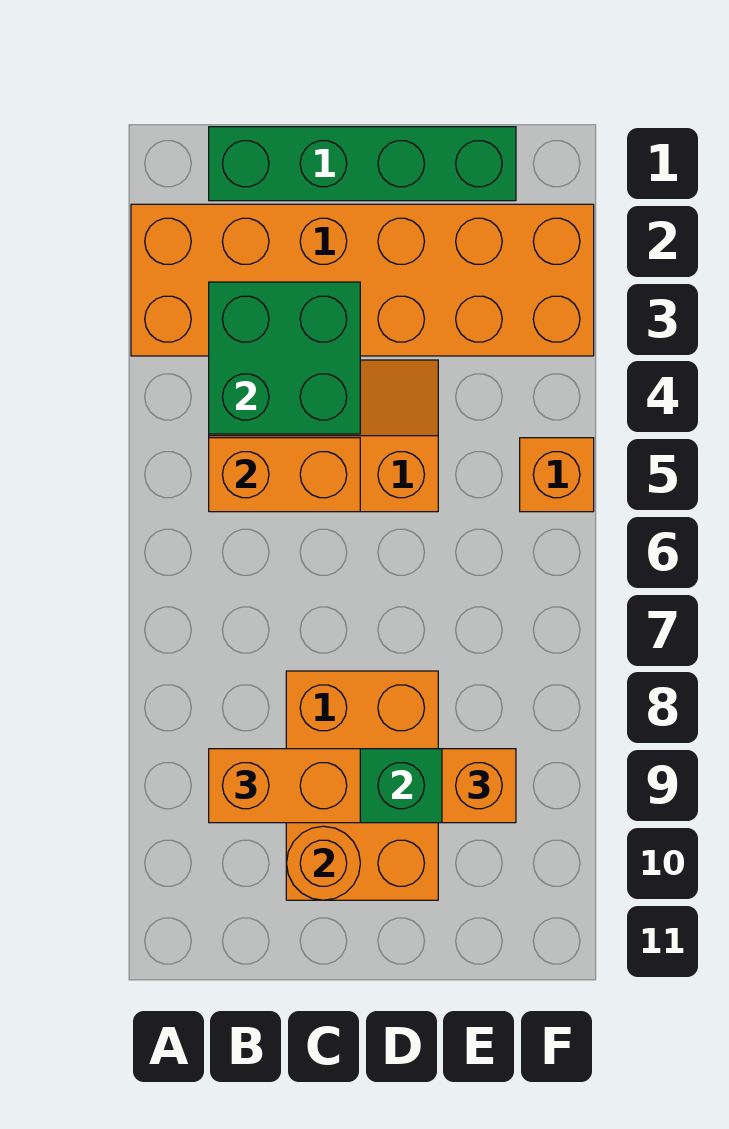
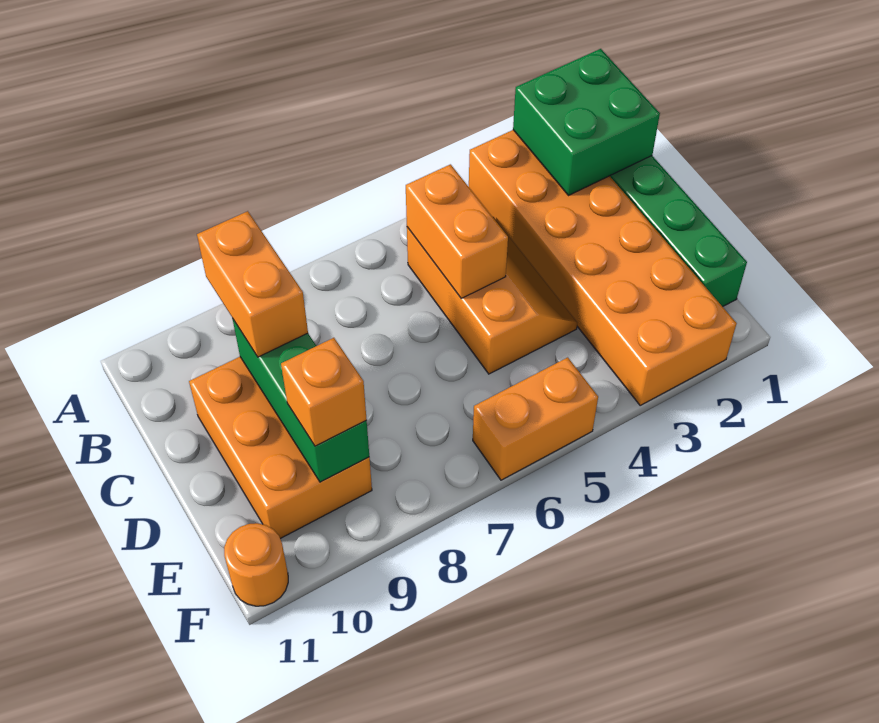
green brick B3:C4 level 2 -> green brick A1:B2 level 2
orange brick C8:D10 level 1 -> orange brick C9:E10 level 1
orange round brick C10 level 2 -> orange round brick F11 level 1
orange brick F5 level 1 -> orange brick F5:F6 level 1

